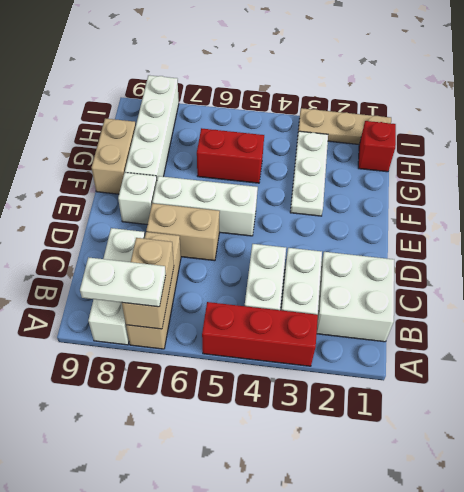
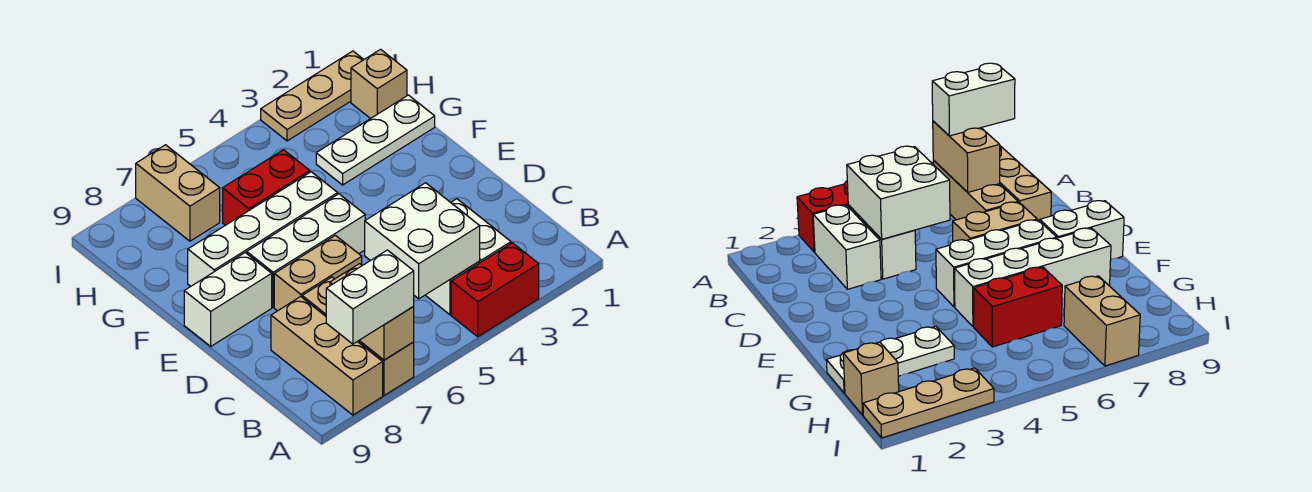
red brick A3:A5 level 1 -> red brick A3:A4 level 1
white plate A7:A8 level 3 -> white brick A7:A8 level 3
white brick A8:C8 level 1 -> tan brick A8:C8 level 1
white brick B1:C2 level 1 -> white brick B4:C5 level 2
white brick E8 level 1 -> white brick E8:E9 level 1
white plate F3:H3 level 1 -> white plate G1:G3 level 1
white brick F8:I8 level 1 -> white brick F5:F8 level 1
tan brick F9:G9 level 1 -> tan brick H7:I7 level 1
red brick H1 level 1 -> tan brick H1 level 1

